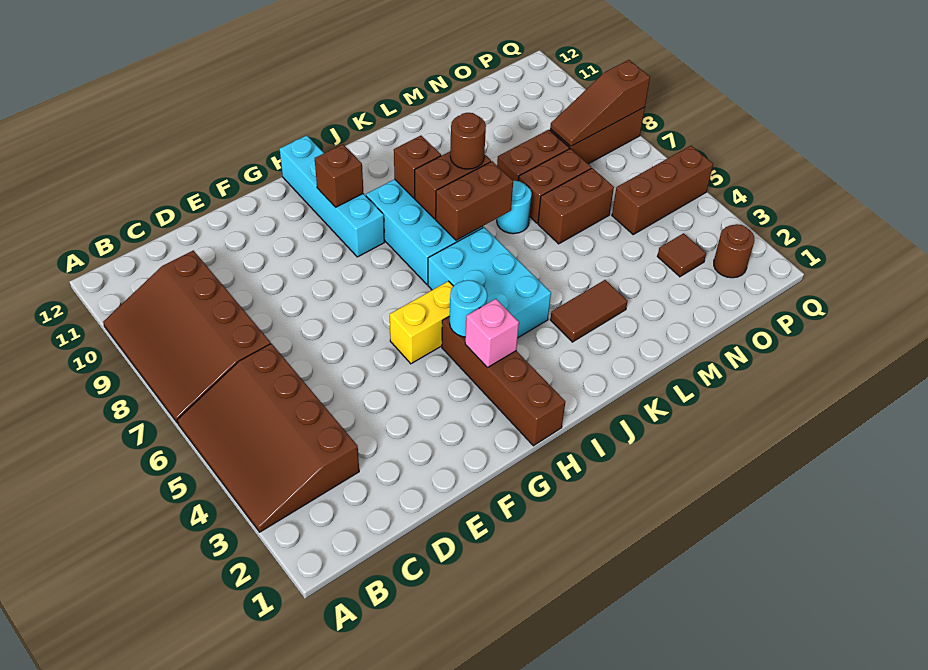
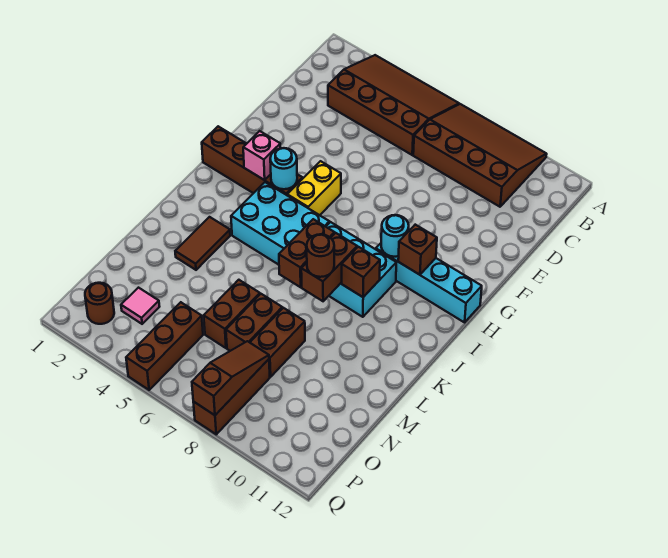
cyan round brick L7 level 1 -> cyan round brick H9 level 2
brown tile O3 level 1 -> pink tile O3 level 1

